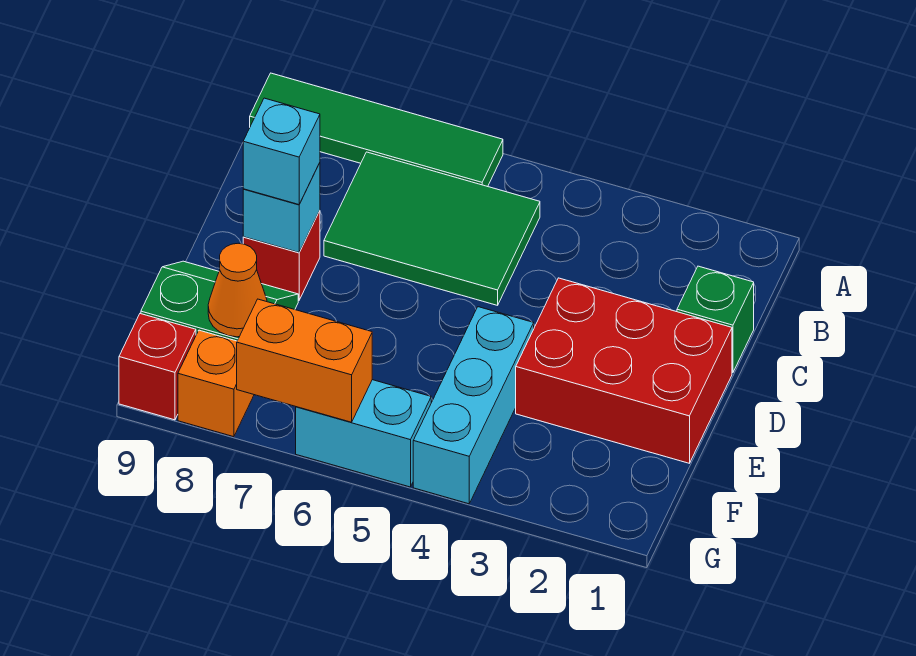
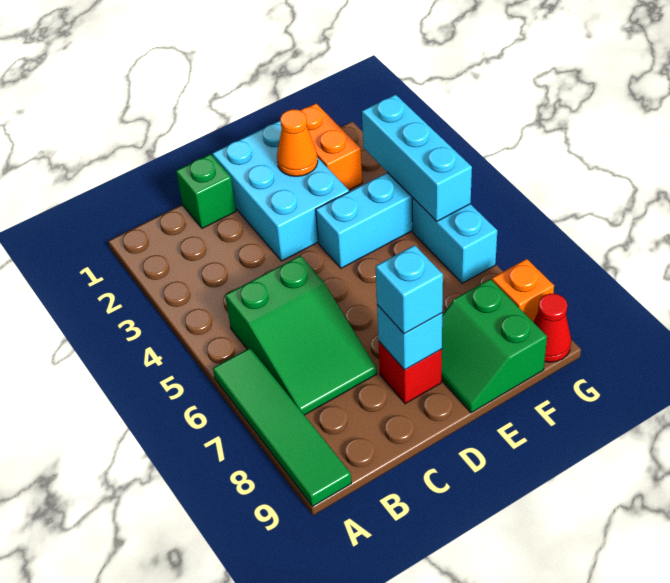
green tile B5:C7 level 1 -> green slope B5:C7 level 1 top 5
red brick D1:E3 level 1 -> cyan brick D1:E3 level 1
orange cone F8 level 2 -> orange cone E2 level 2
none -> cyan brick G3:G5 level 2
orange brick G6:G7 level 2 -> orange brick F1:F2 level 1
red brick G9 level 1 -> red cone G9 level 1

